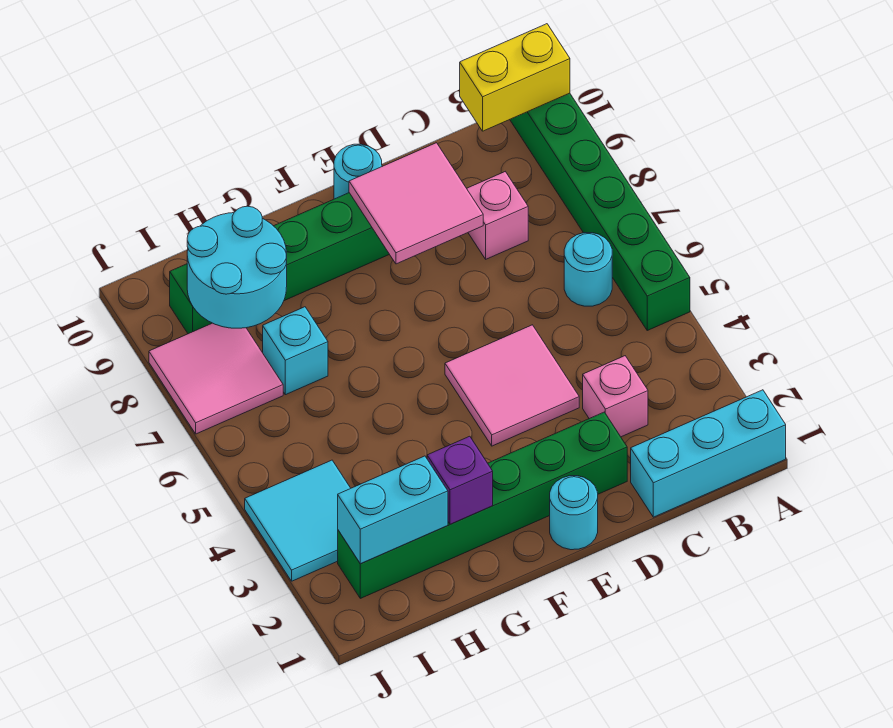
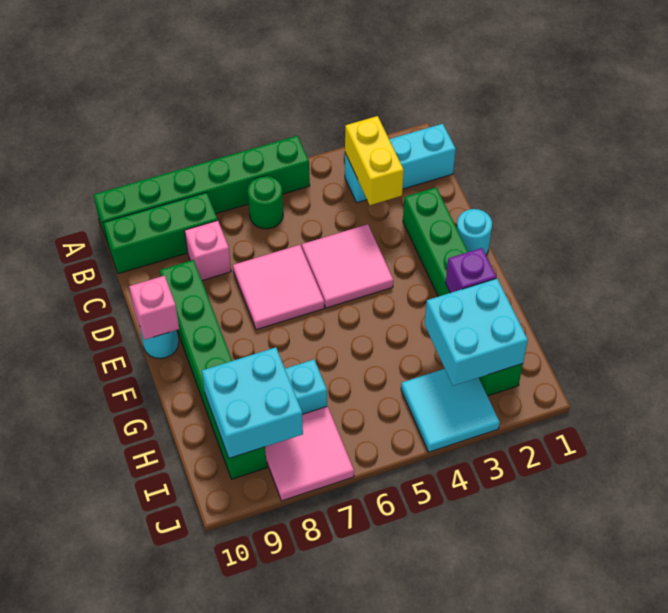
cyan brick A1:C1 level 1 -> cyan brick B1:B3 level 1
yellow brick A10:B10 level 2 -> yellow brick B3:C3 level 2
cyan round brick B6 level 1 -> green round brick B6 level 1
none -> green brick B8:B10 level 1
pink brick C3 level 1 -> pink brick E10 level 2
pink tile D8:E9 level 2 -> pink tile D6:E7 level 1
cyan brick H2:I2 level 2 -> cyan brick H2:I3 level 2
cyan round brick H8:I9 level 2 -> cyan brick H8:I9 level 2

